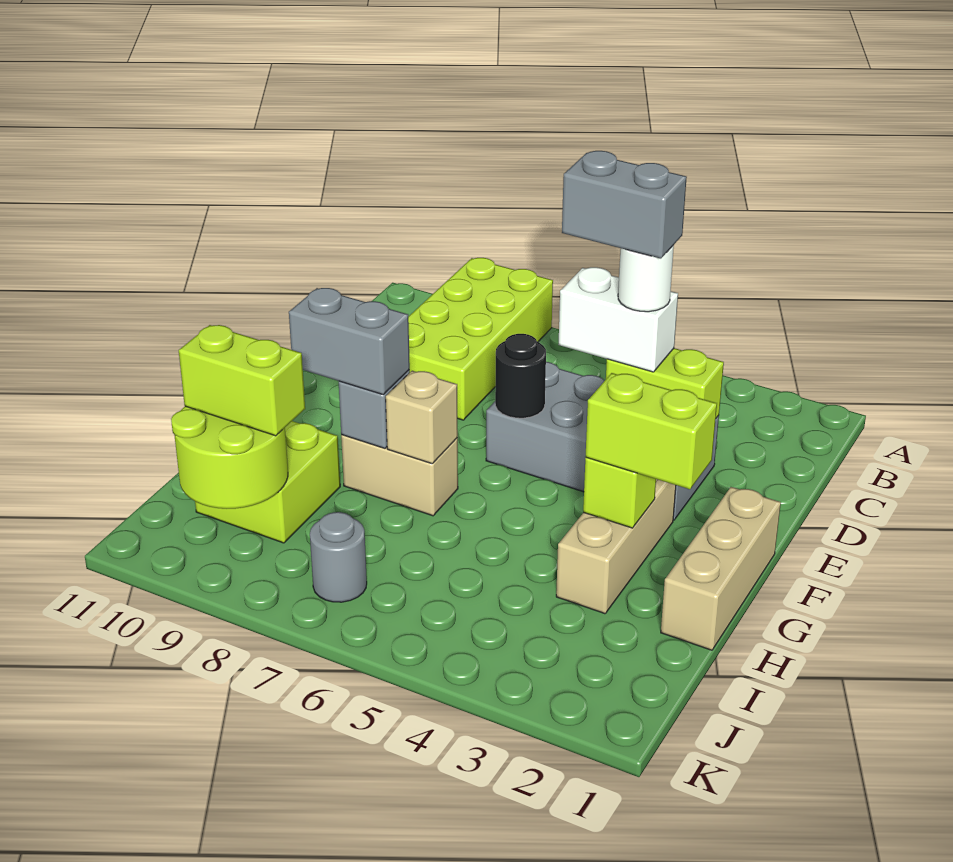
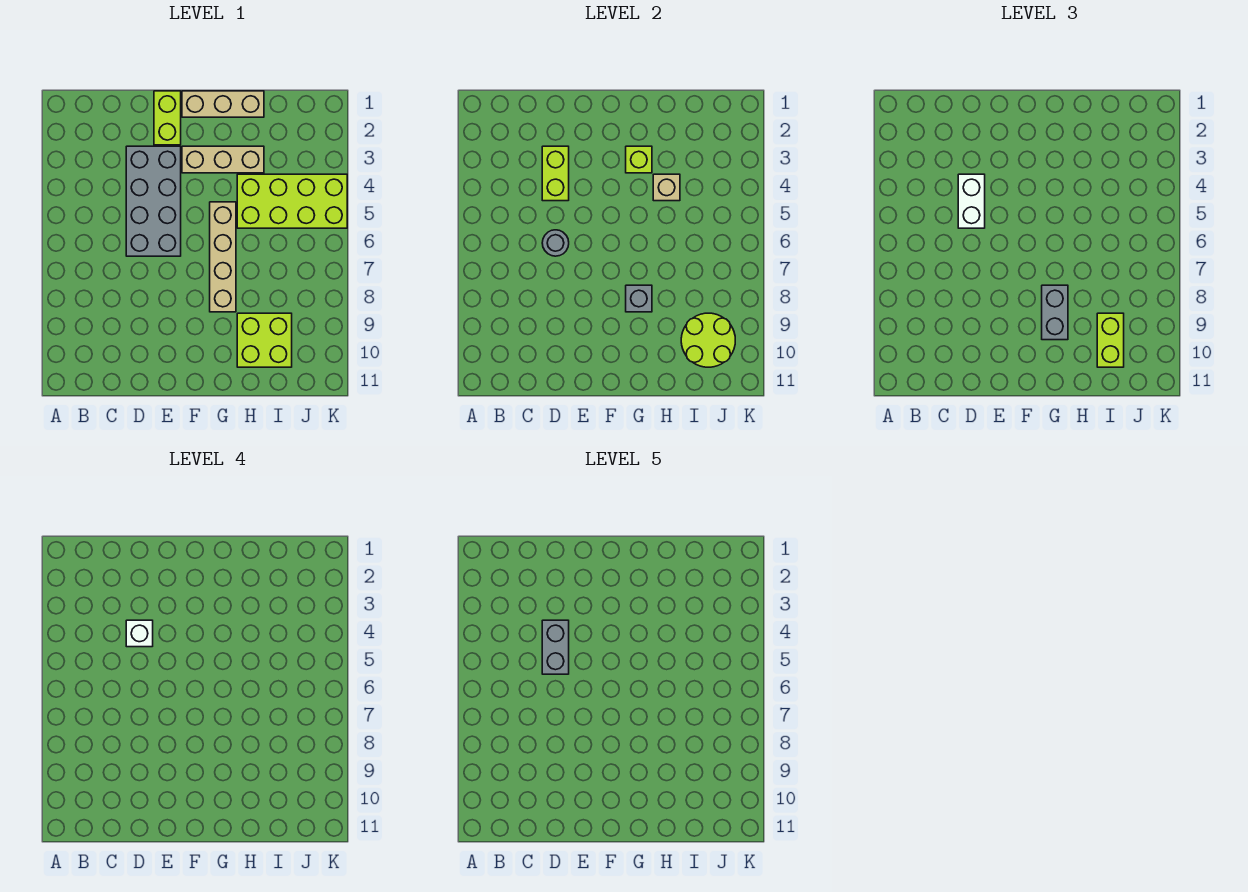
lime brick A8:D9 level 1 -> lime brick H4:K5 level 1
white round brick D4 level 4 -> white brick D4 level 4
black round brick E6 level 2 -> none
lime brick G2:G3 level 3 -> lime brick E1:E2 level 1
tan brick G7:G8 level 1 -> tan brick G5:G8 level 1
tan brick G7 level 2 -> tan brick H4 level 2
grey round brick J7 level 1 -> grey round brick D6 level 2

